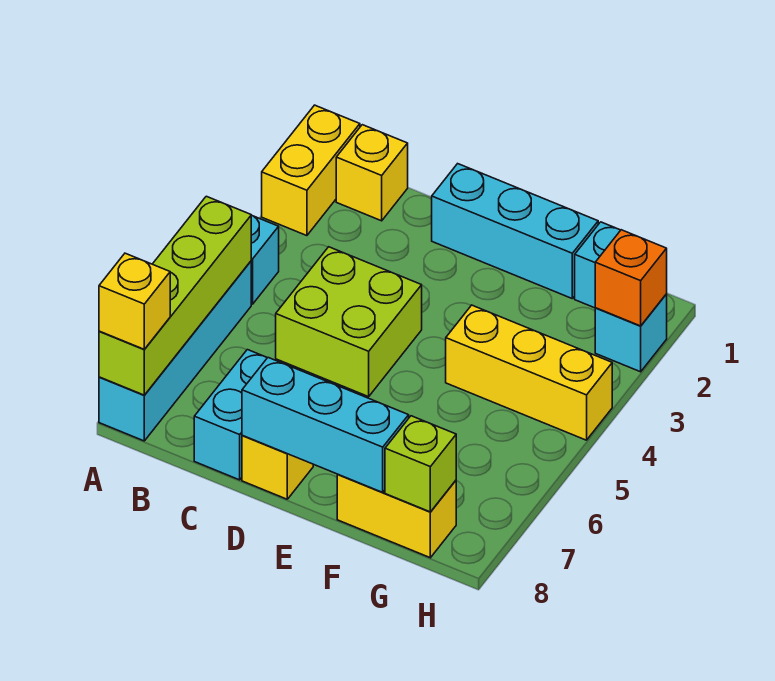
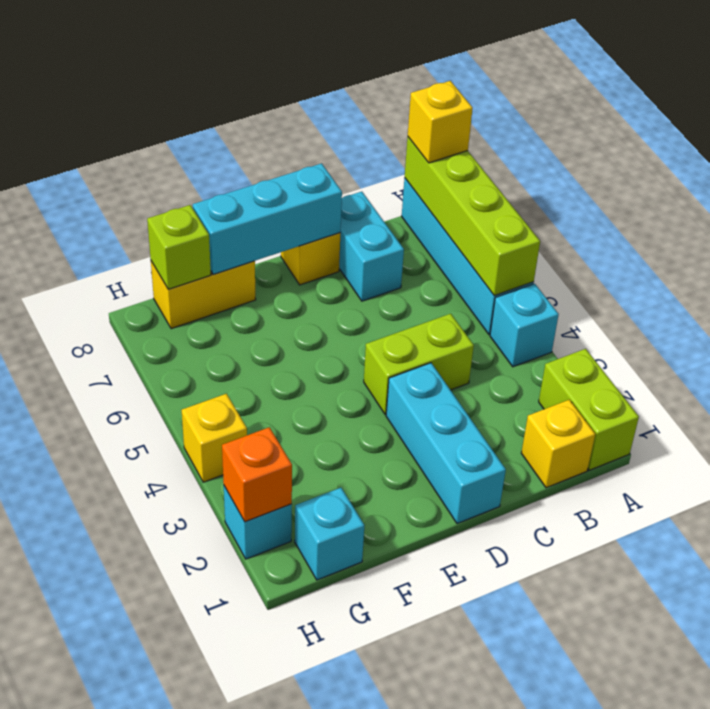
yellow brick A1:A2 level 1 -> lime brick A1:A2 level 1
lime brick C4:D5 level 1 -> lime brick C4:D4 level 1
cyan brick D1:F1 level 1 -> cyan brick D1:D3 level 1
yellow brick F4:H4 level 1 -> yellow brick H4 level 1

